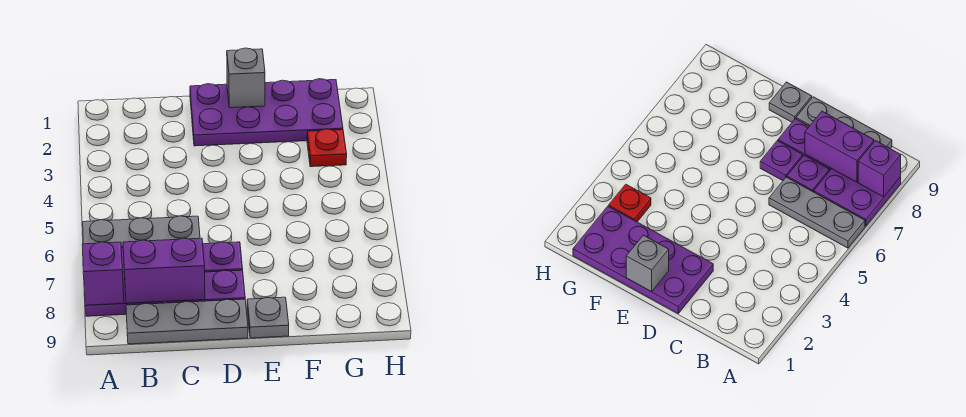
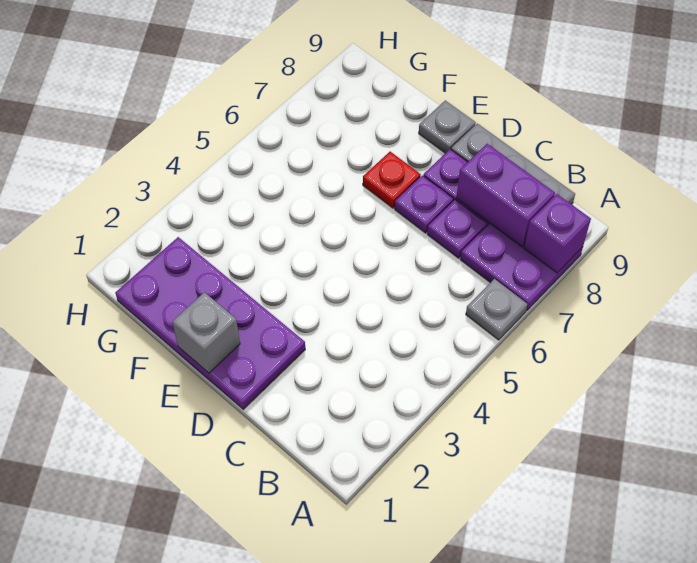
grey plate A6:C6 level 1 -> grey plate A6 level 1
red plate G3 level 1 -> red plate E7 level 1

